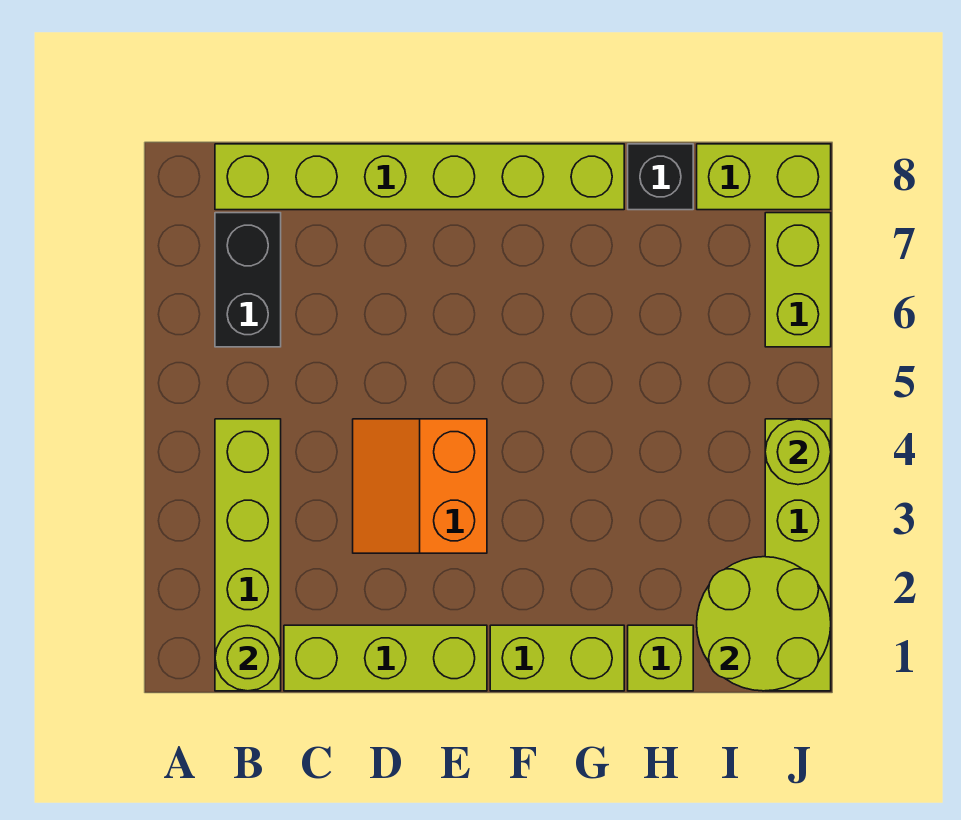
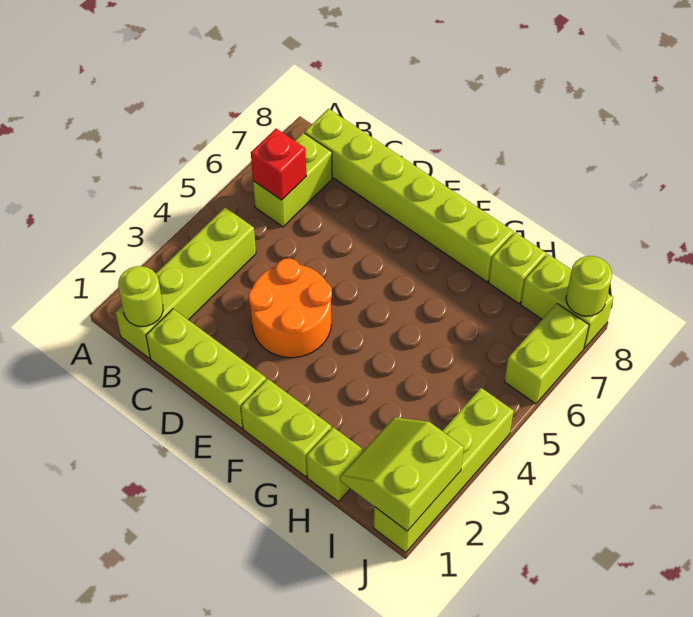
black brick B6:B7 level 1 -> lime brick B6:B7 level 1
none -> red brick B6 level 2
orange slope D3:E4 level 1 top E -> orange round brick D3:E4 level 1
black brick H8 level 1 -> lime brick H8 level 1
lime round brick I1:J2 level 2 -> lime slope I1:J2 level 2 top J
lime round brick J4 level 2 -> lime round brick J8 level 2

